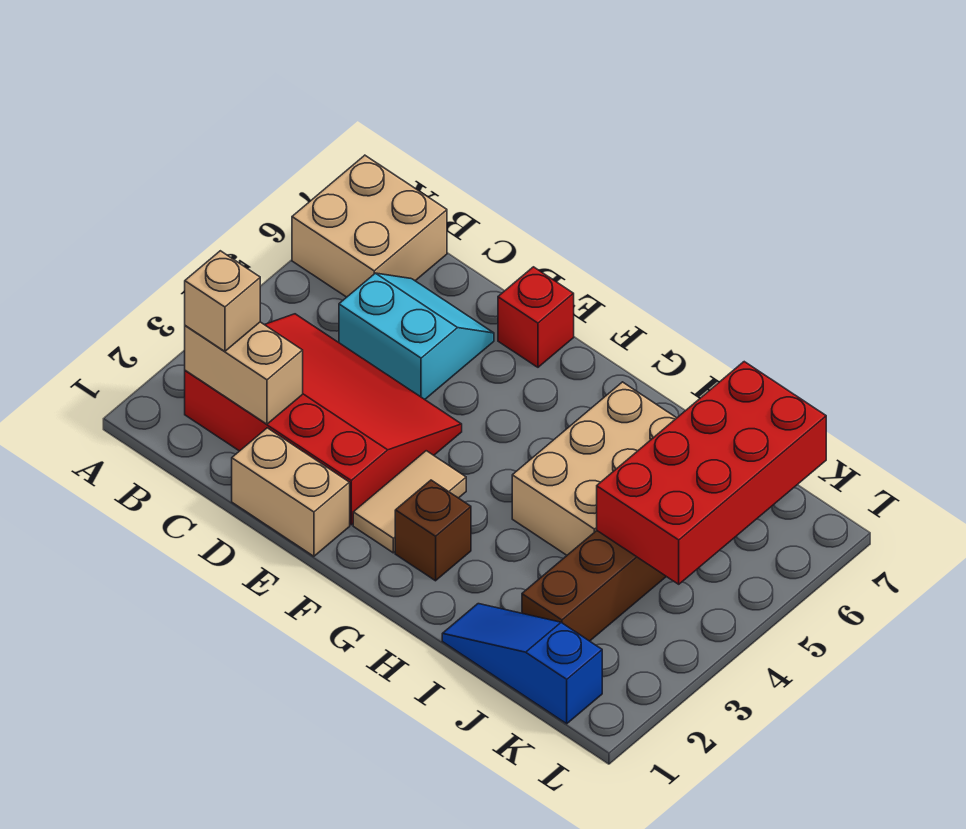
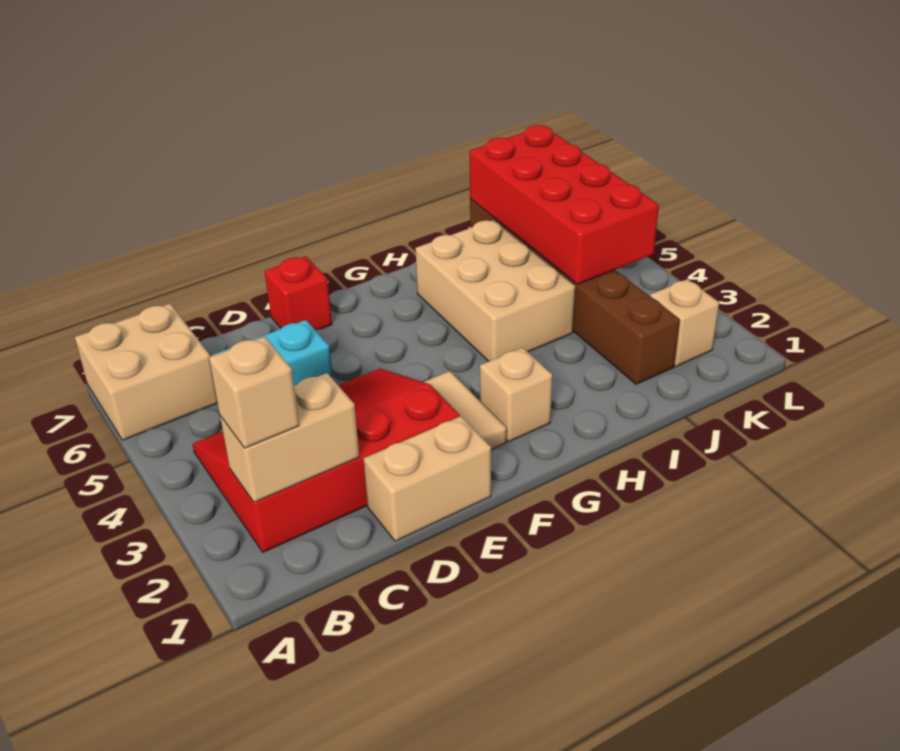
brown brick G2 level 1 -> tan brick G2 level 1
blue slope I1:K1 level 1 top K -> none
none -> tan brick K2 level 1

